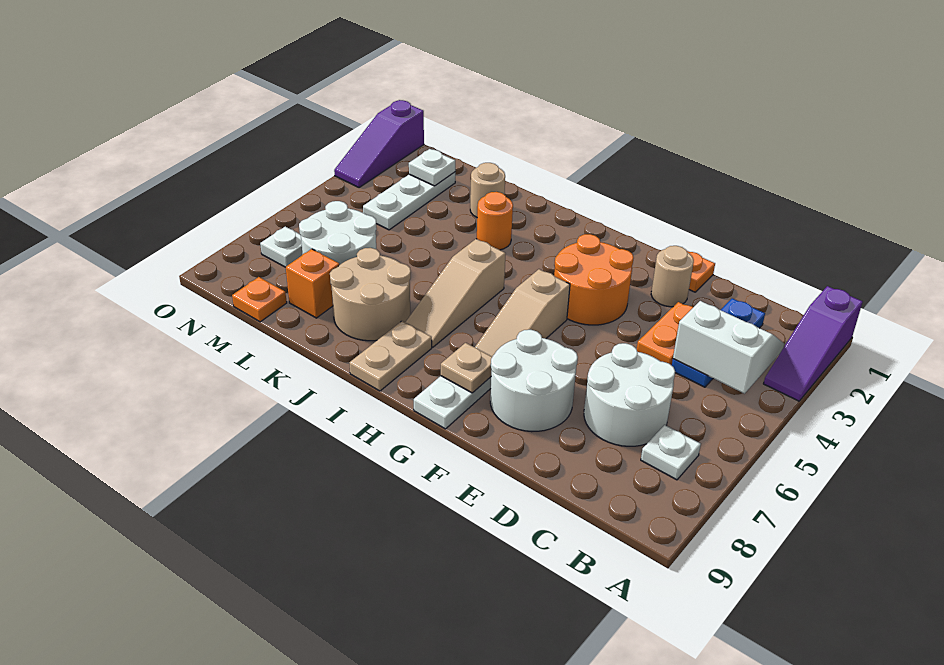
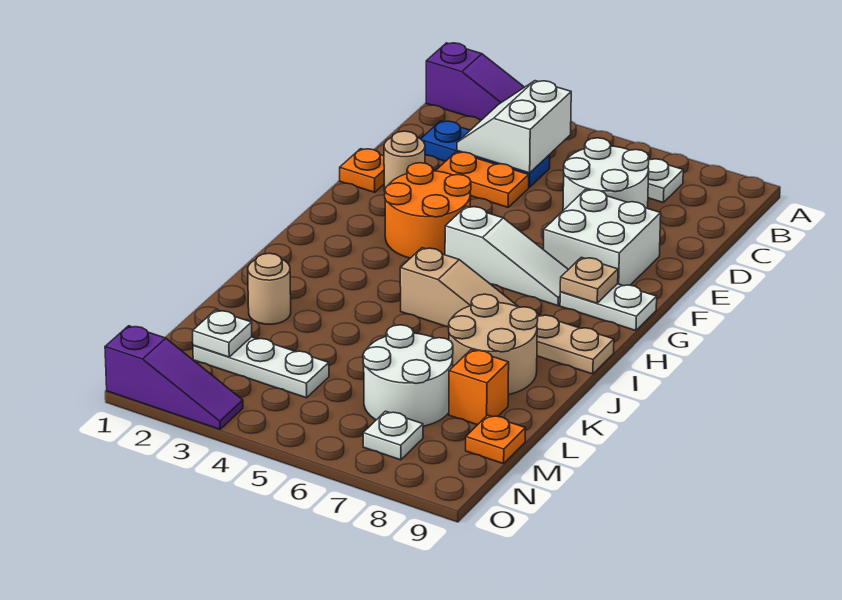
white round brick E7:F8 level 1 -> white brick E7:F8 level 1
tan slope G5:G7 level 1 top 5 -> white slope G5:G7 level 1 top 5
orange round brick J3 level 1 -> none

